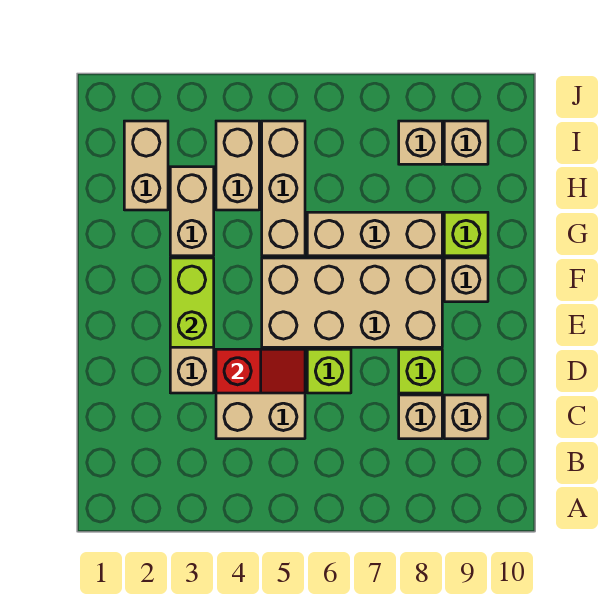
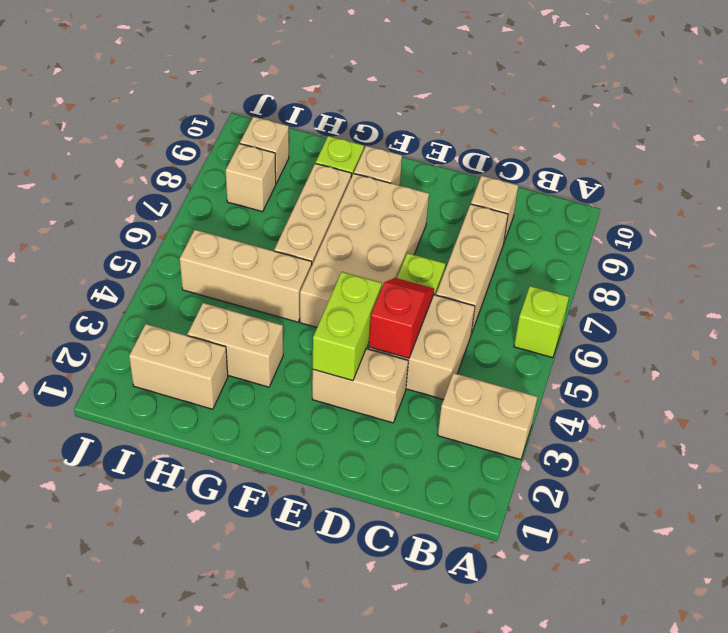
tan brick C8 level 1 -> tan brick C6:C8 level 1
lime brick D8 level 1 -> lime brick A6 level 1
lime brick E3:F3 level 2 -> lime brick E3:E4 level 2
tan brick H4:I4 level 1 -> tan brick A3:B3 level 1

